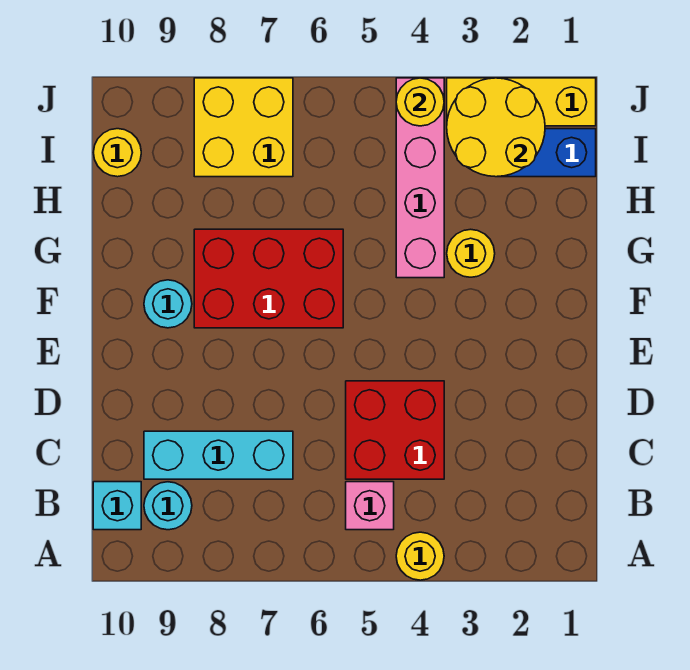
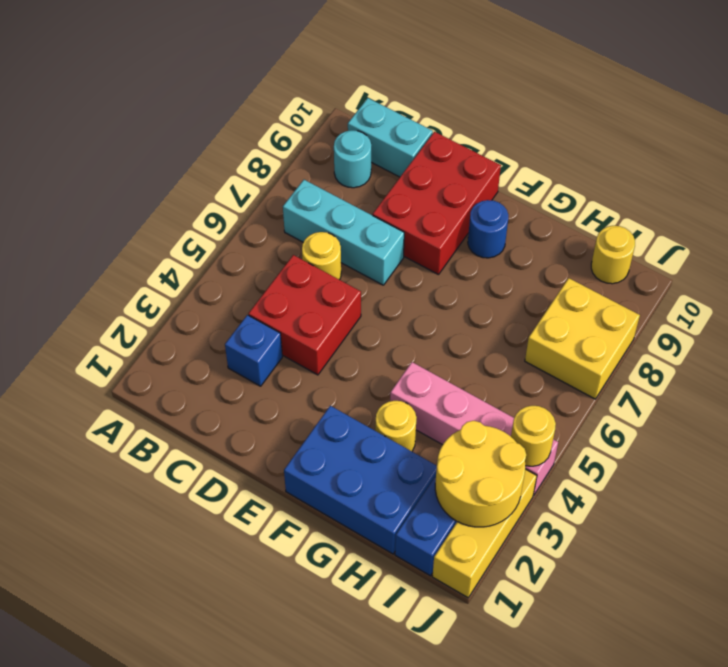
yellow round brick A4 level 1 -> yellow round brick C6 level 1
pink brick B5 level 1 -> none
cyan brick B10 level 1 -> cyan brick B10:C10 level 1
none -> blue brick C3 level 1
cyan brick C7:C9 level 1 -> cyan brick B7:D7 level 1
none -> blue brick F1:H2 level 1
red brick F6:G8 level 1 -> red brick D8:E10 level 1
cyan round brick F9 level 1 -> blue round brick F9 level 1

